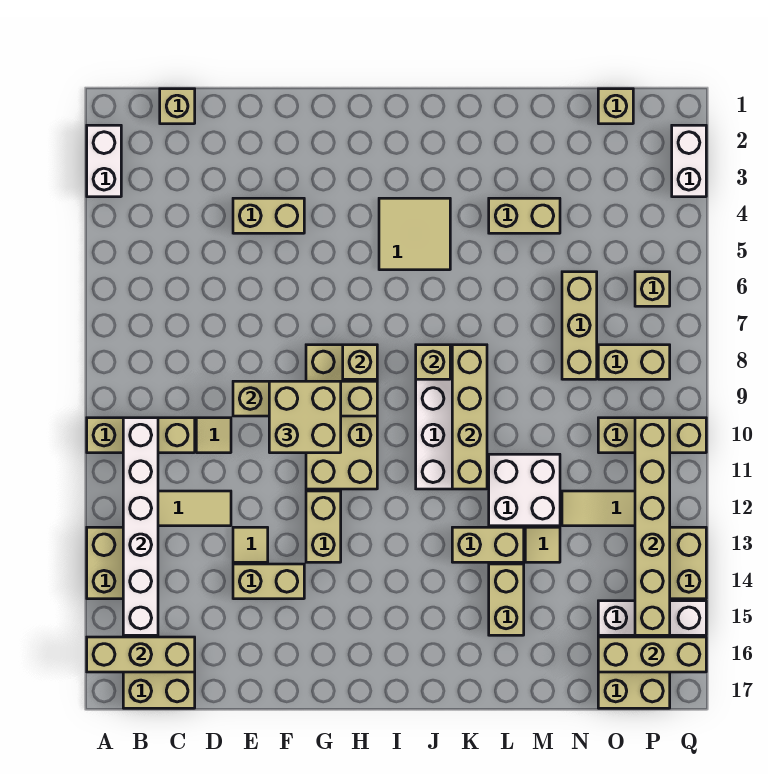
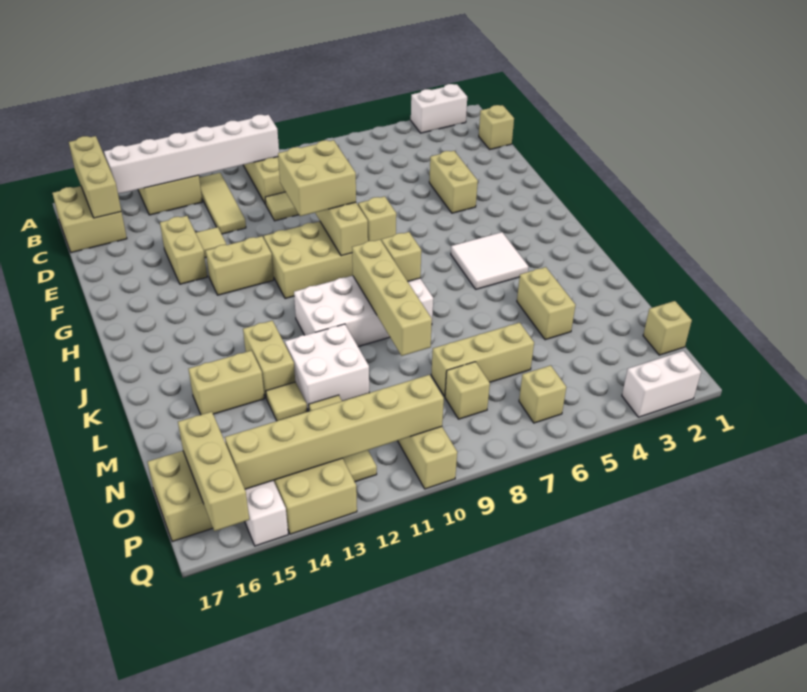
tan tile I4:J5 level 1 -> white tile I4:J5 level 1
tan brick K8:K11 level 2 -> tan brick J9:M9 level 2
tan brick O8:P8 level 1 -> tan brick O8 level 1

